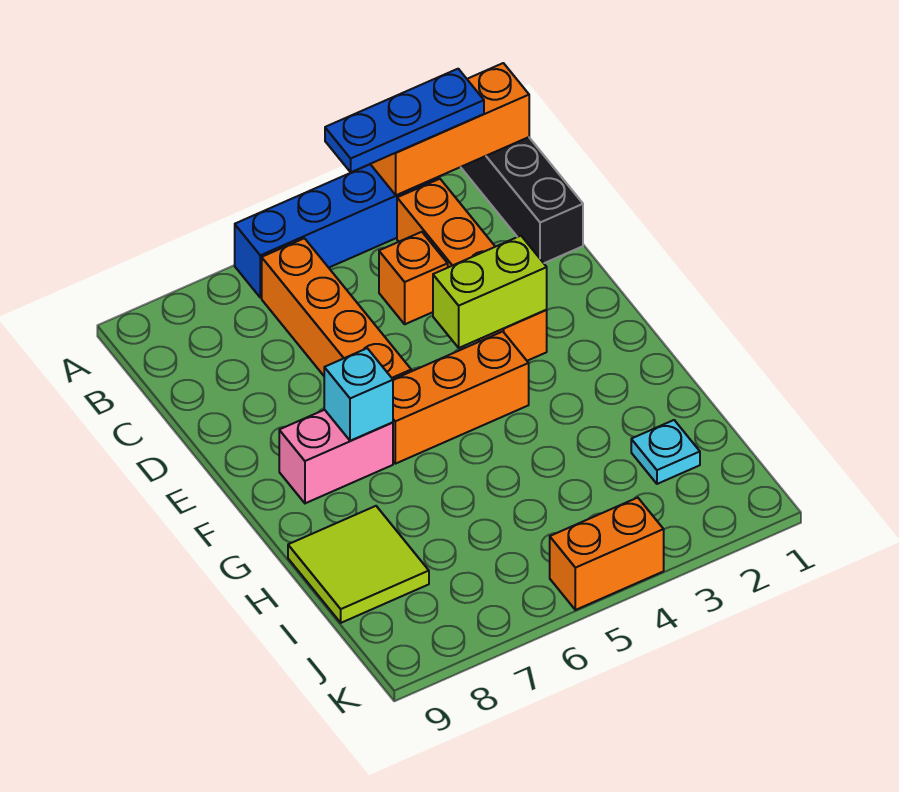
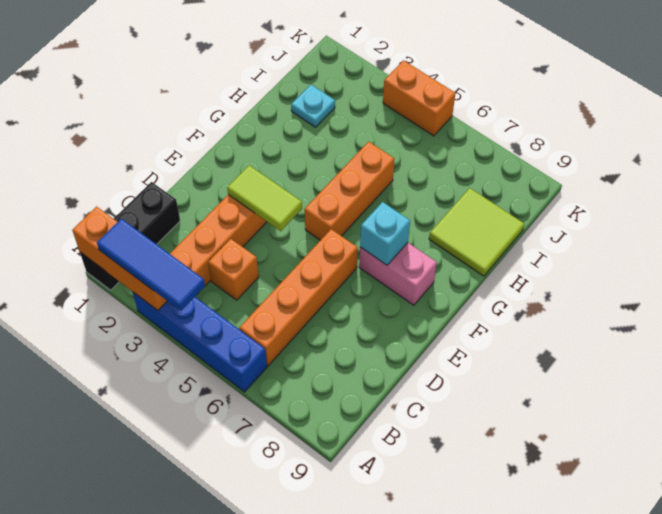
blue plate A2:A4 level 3 -> blue tile A2:A4 level 3
lime brick E3:E4 level 2 -> lime tile E3:E4 level 2
orange brick F4:F6 level 1 -> orange brick F5:H5 level 1

